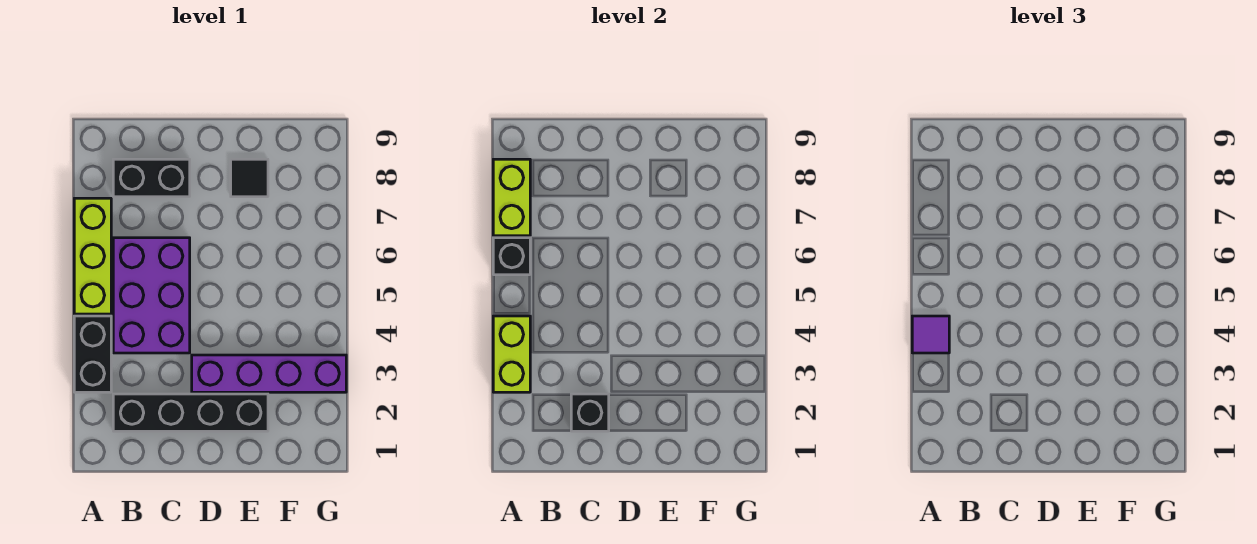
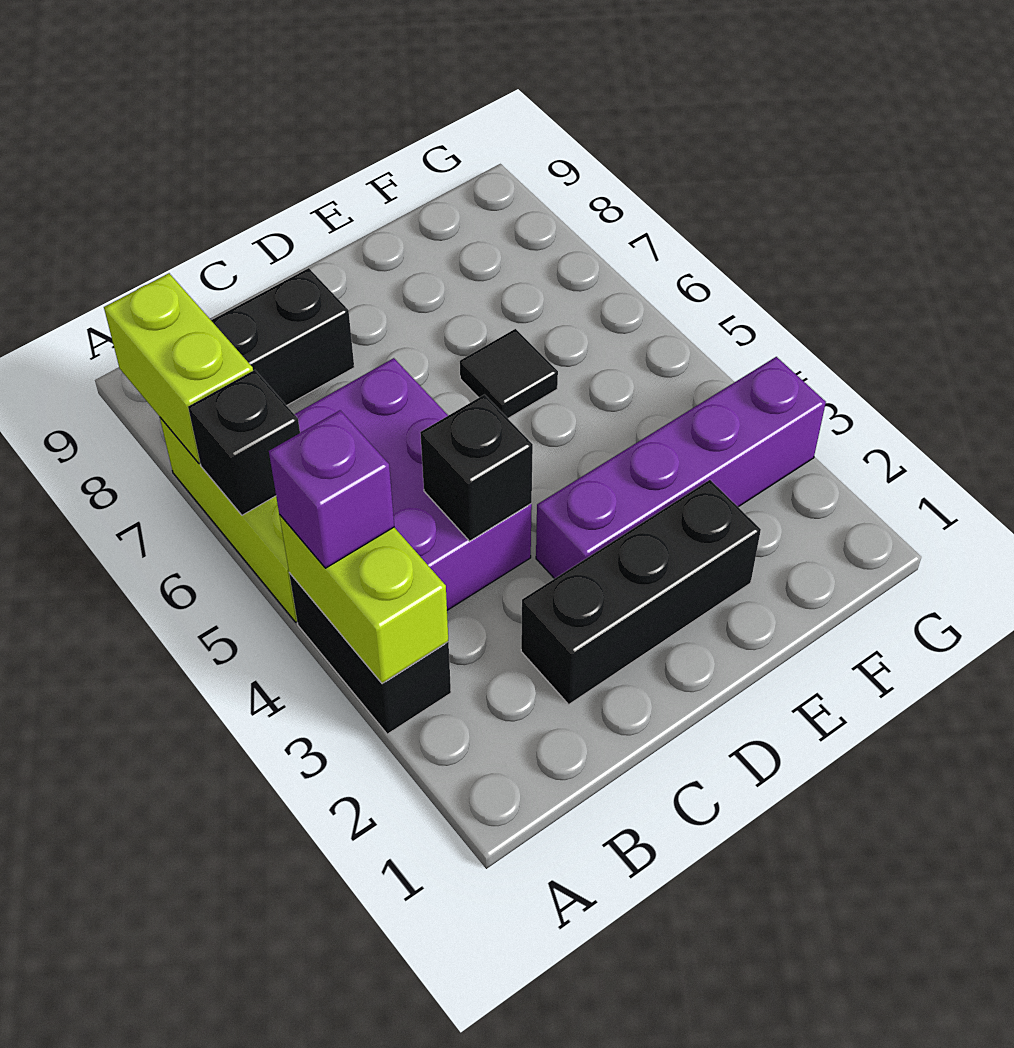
purple tile A4 level 3 -> purple brick A4 level 3
black brick B2:E2 level 1 -> black brick C2:E2 level 1
black brick C2 level 2 -> black brick C4 level 2
black tile E8 level 1 -> black tile E6 level 1

